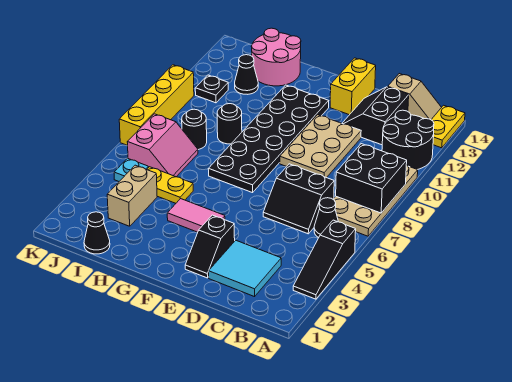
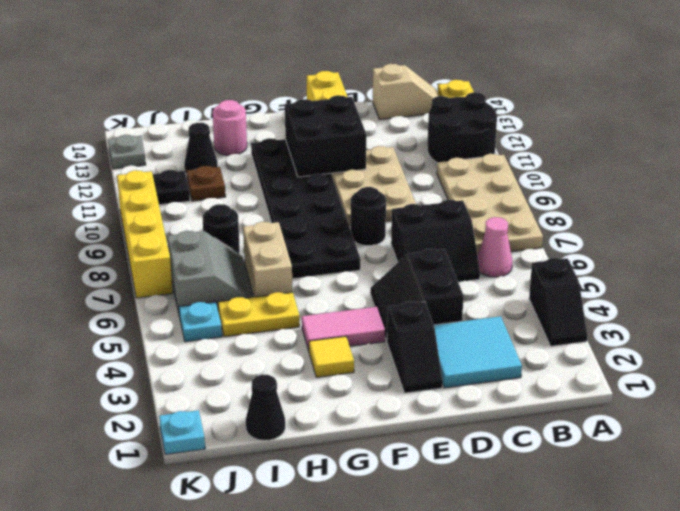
black slope A3:A5 level 1 top 5 -> black slope A3:A4 level 1 top 4
black brick A8:B9 level 2 -> black brick E11:F12 level 2
black cone B6 level 1 -> pink cone B6 level 1
black slope C12:D13 level 1 top C -> black slope D4:E5 level 1 top D
none -> yellow tile G3 level 1
black round brick H9 level 1 -> black round brick E8 level 1
pink round brick H13:I14 level 1 -> pink round brick H13 level 1
tan brick I3:I4 level 1 -> tan brick H6:H7 level 1
pink slope I6:J7 level 1 top J -> grey slope I6:J7 level 1 top J
none -> brown plate I11 level 1
none -> cyan plate K1 level 1
none -> grey plate K13 level 1

